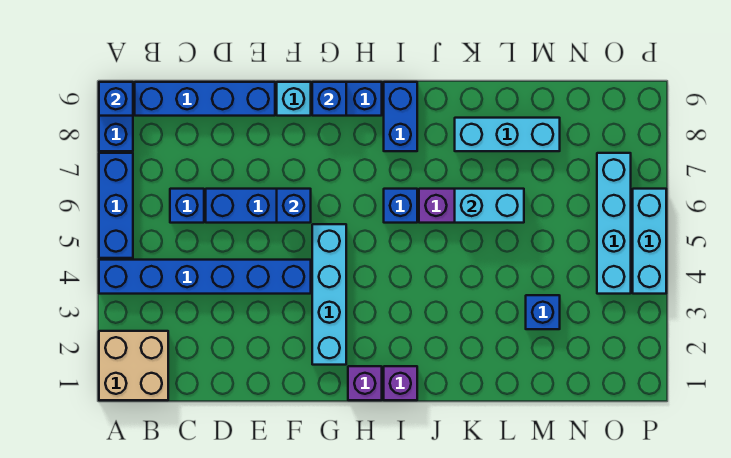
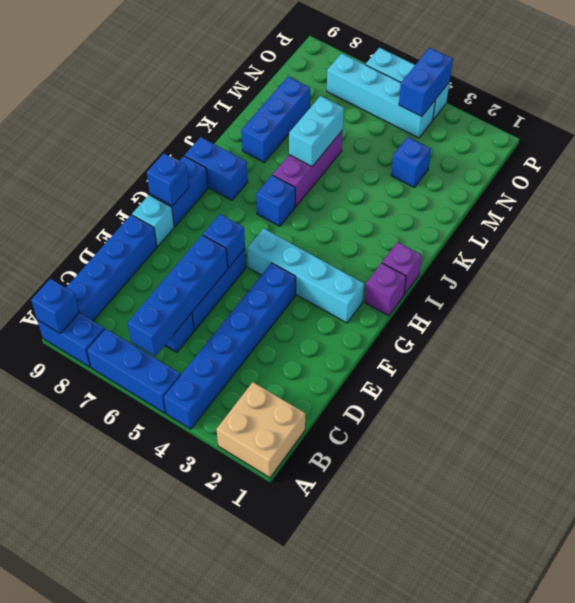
none -> blue brick B6:E6 level 2
cyan brick K8:M8 level 1 -> blue brick K8:M8 level 1
none -> blue brick O4:P4 level 2

